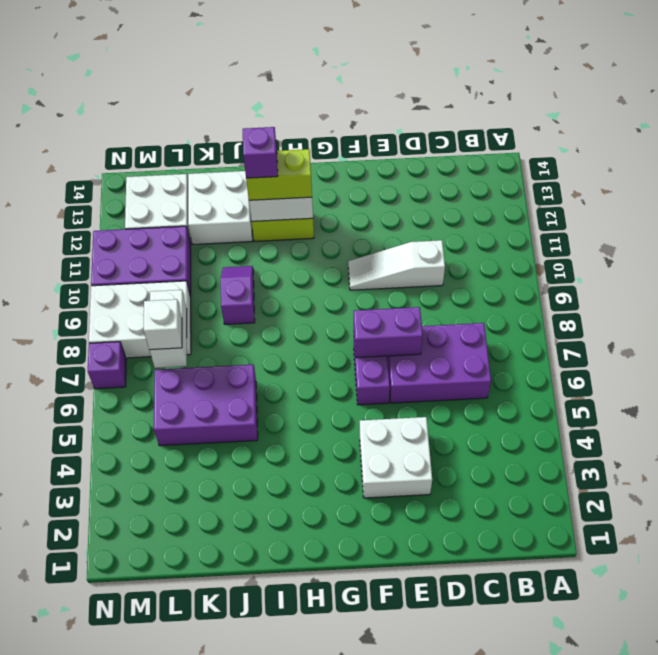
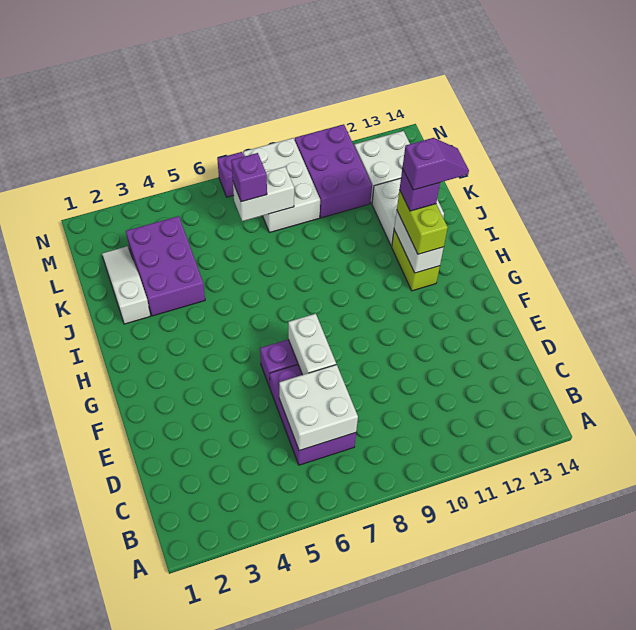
white slope D10:F10 level 1 top D -> white slope J2:L2 level 1 top J
white brick E3:F4 level 1 -> white brick C6:D7 level 2
purple brick E7:F7 level 2 -> white brick E7:F7 level 2
purple brick J5:L6 level 1 -> purple brick J3:L4 level 1
purple slope J9:J10 level 1 top 9 -> purple slope I12:I13 level 5 top 12
white brick L7 level 3 -> purple brick L7 level 3

